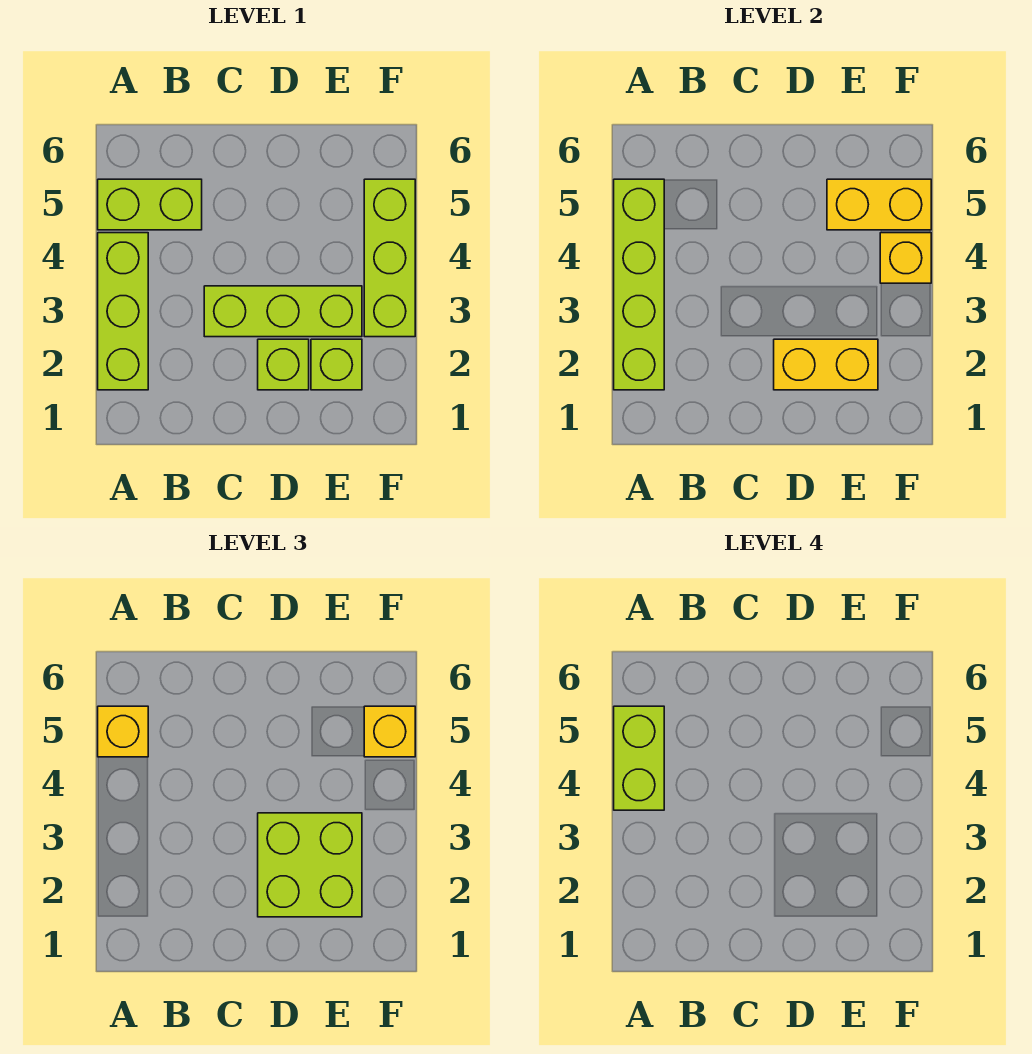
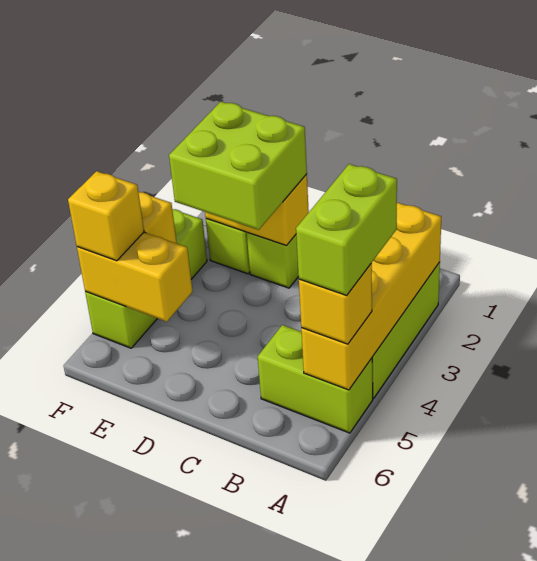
lime brick A2:A5 level 2 -> yellow brick A2:A5 level 2
lime brick C3:E3 level 1 -> none

